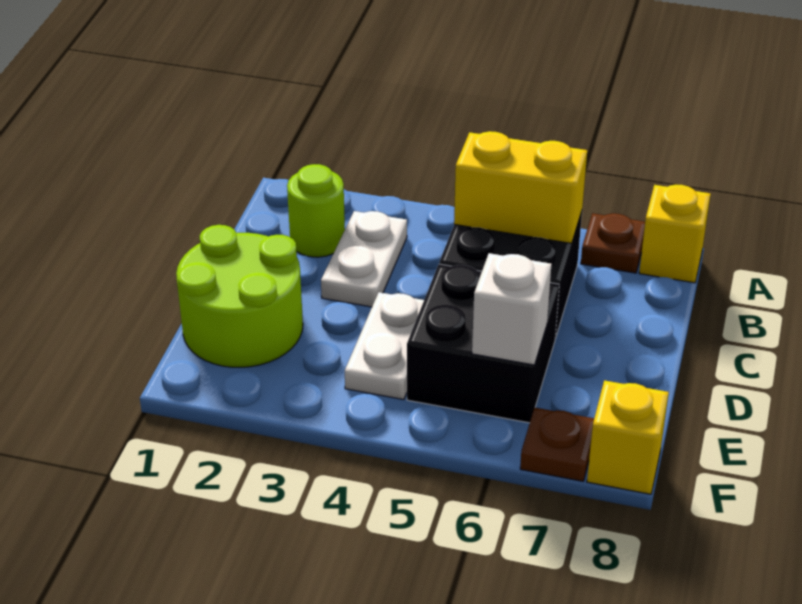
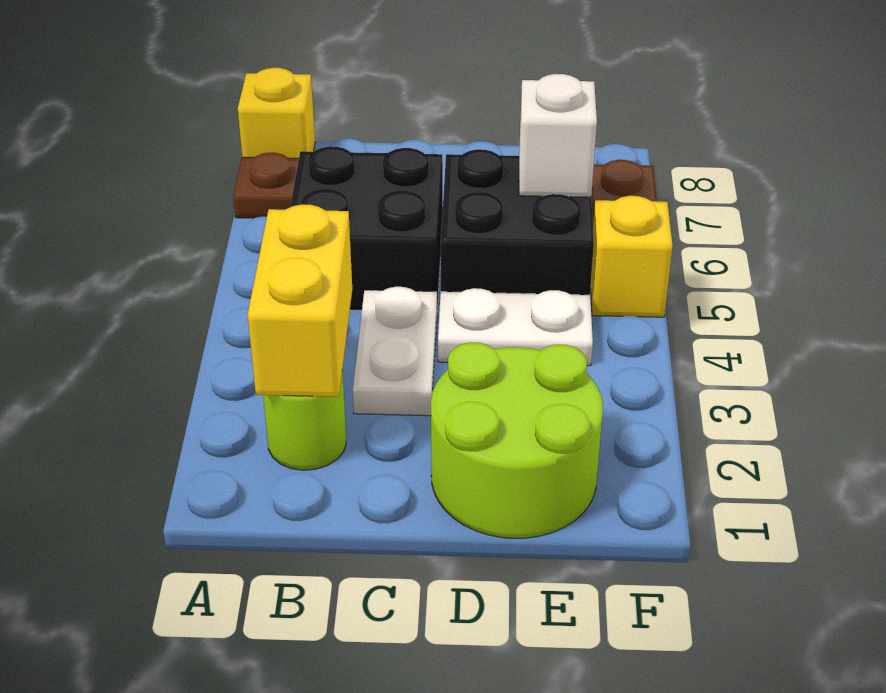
white plate B3:C3 level 1 -> white plate C3:C4 level 1
yellow brick B5:B6 level 2 -> yellow brick B2:B3 level 2
yellow brick F8 level 1 -> yellow brick F5 level 1

